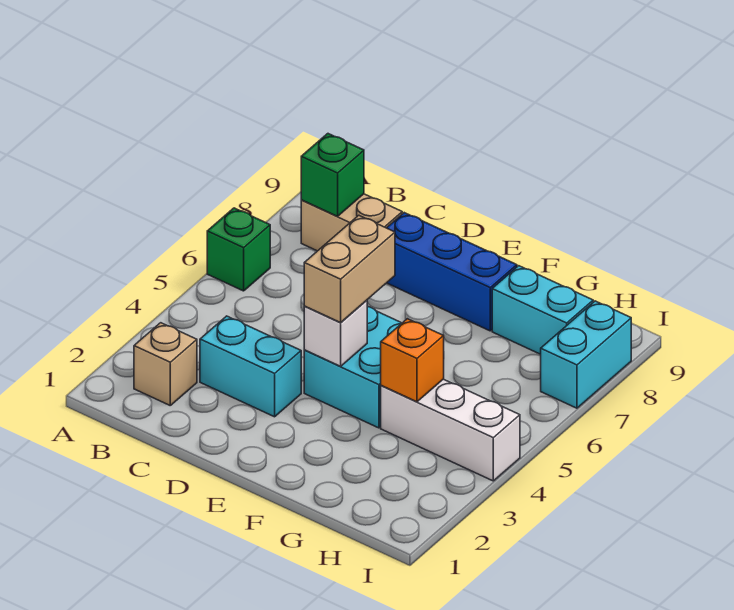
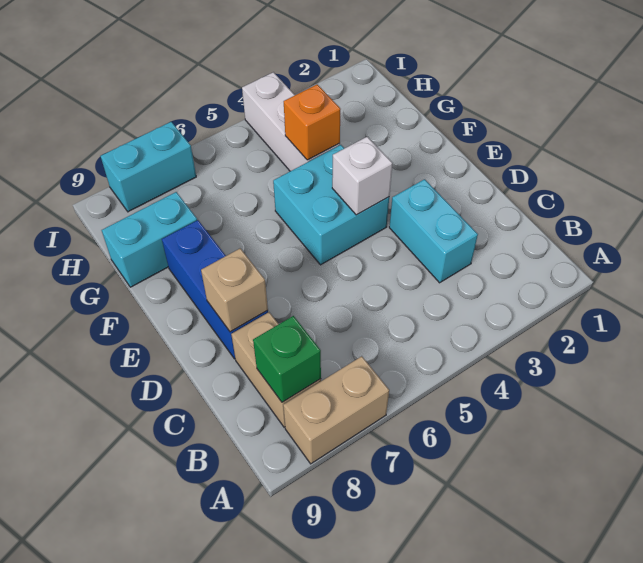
green brick A6 level 1 -> none
tan brick B2 level 1 -> tan brick D8 level 2
tan brick E4:E5 level 3 -> tan brick A7:A8 level 1
cyan brick G8:H8 level 1 -> cyan brick G8:G9 level 1

